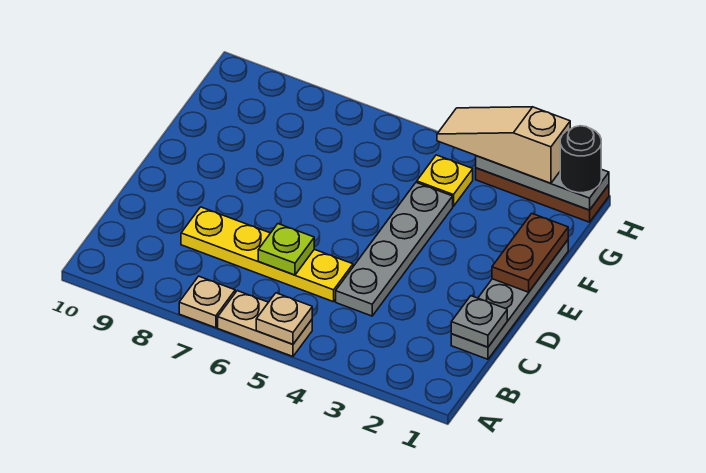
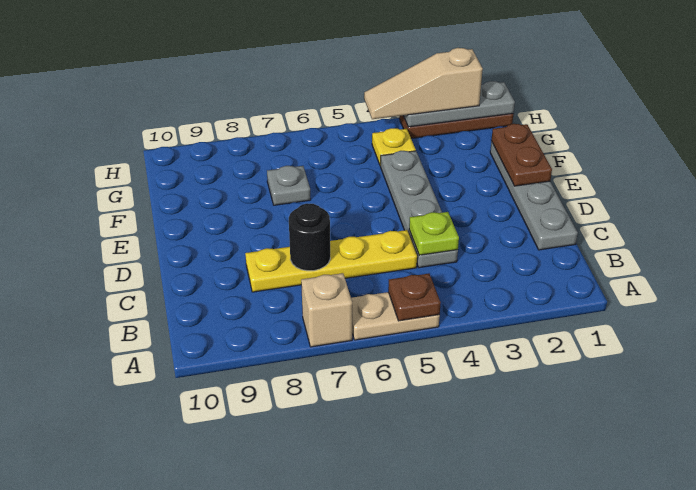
tan plate A5 level 2 -> brown plate A5 level 2
tan plate A7 level 1 -> tan brick A7 level 1
grey plate C1 level 2 -> grey plate F7 level 1
lime plate C6 level 2 -> lime plate C4 level 2
black round brick H1 level 3 -> black round brick C7 level 2

